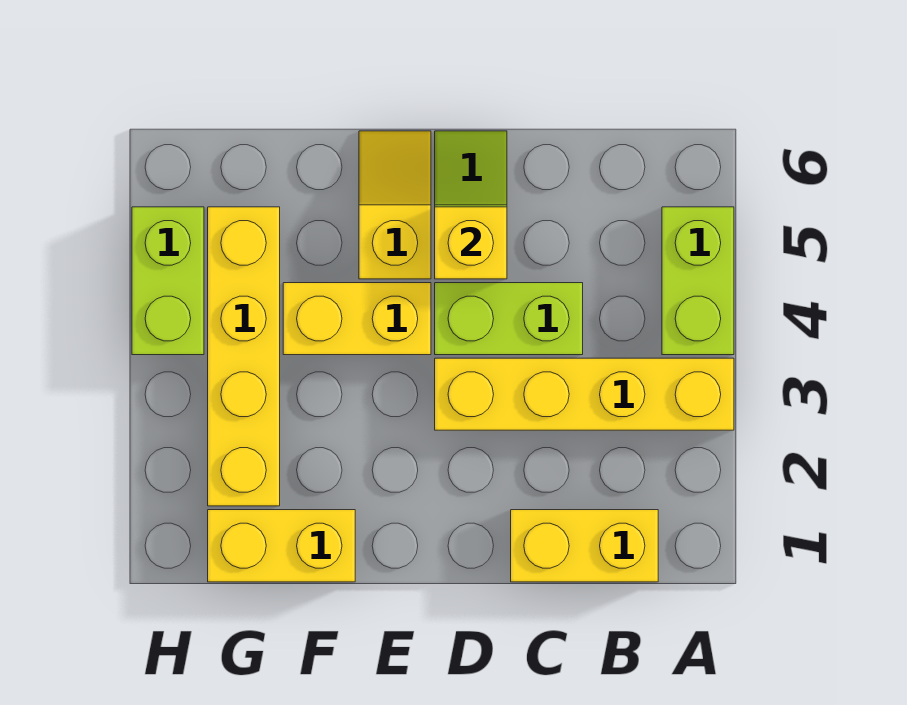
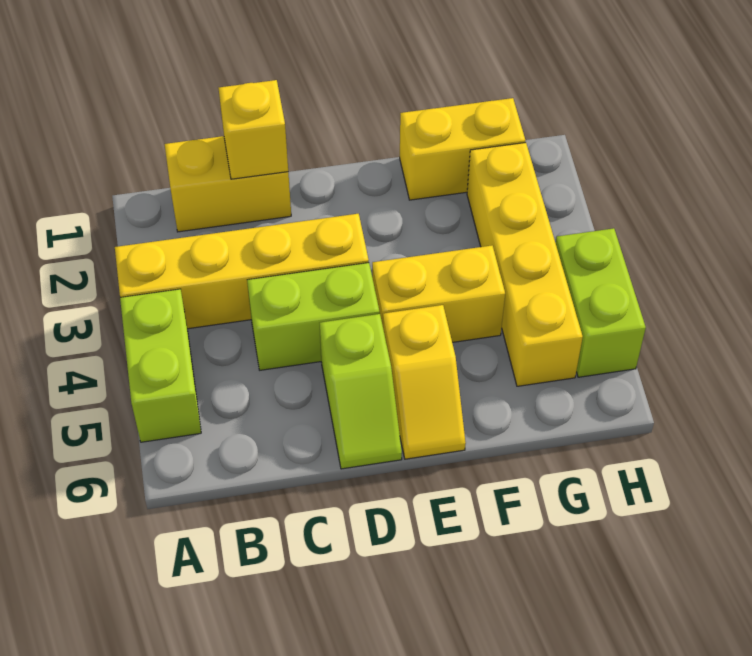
yellow brick D5 level 2 -> yellow brick C1 level 2

